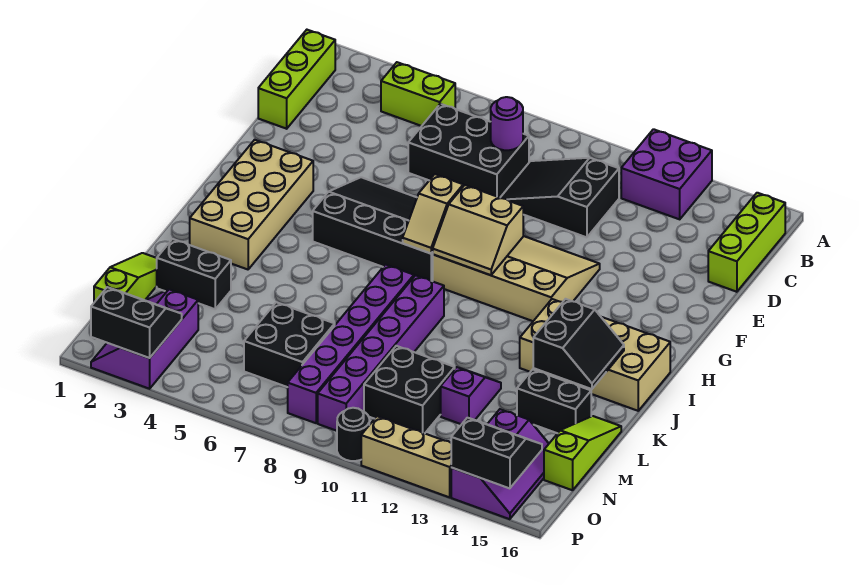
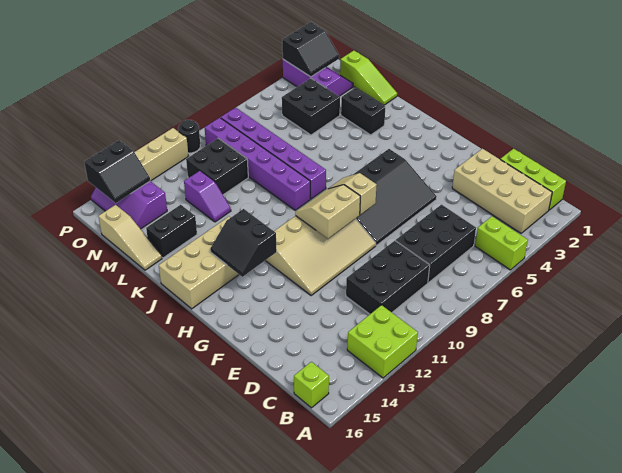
purple brick A12:B13 level 1 -> lime brick A12:B13 level 1
lime brick B4:B5 level 1 -> lime brick A5:B5 level 1
lime brick B16:D16 level 1 -> lime brick B16 level 1
purple round brick C8 level 2 -> none
black slope C9:D11 level 1 top 11 -> black brick C9:D11 level 1
tan brick G2:J3 level 1 -> tan brick B2:E3 level 1
black slope J14:K15 level 2 top 14 -> black slope H13:I14 level 2 top 13
black brick L2:L3 level 1 -> black brick K3:L3 level 1
lime slope L16:N16 level 1 top N -> tan slope L16:N16 level 1 top N
black brick M6:N7 level 1 -> black brick M4:N5 level 1

